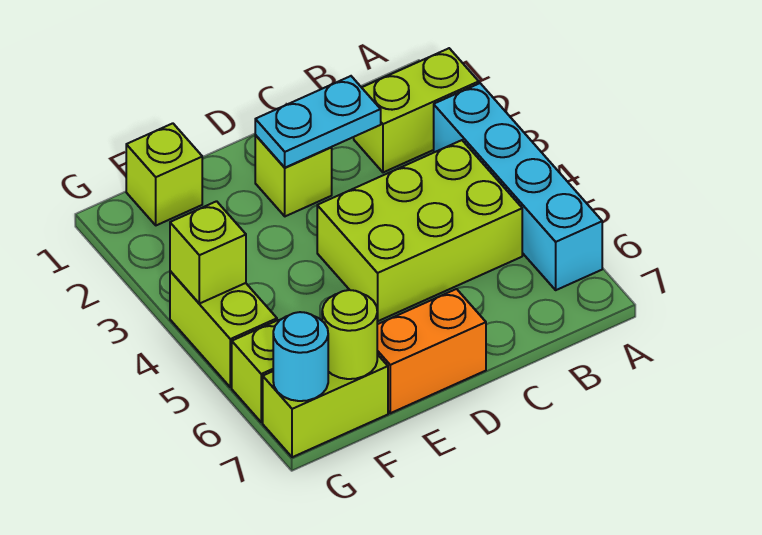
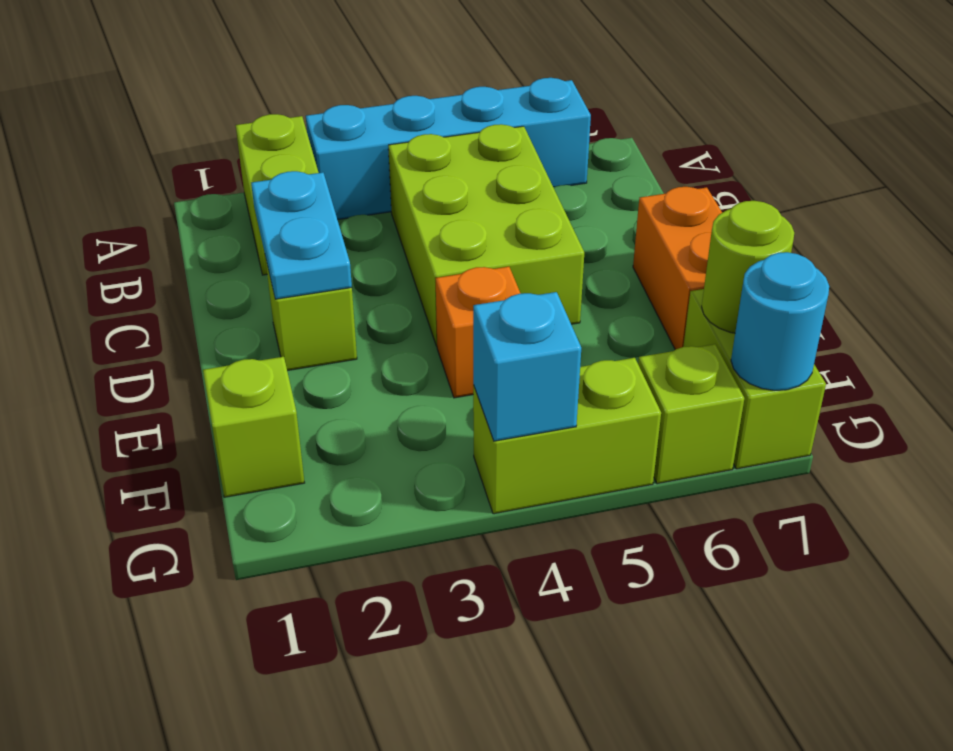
none -> orange brick E4 level 1
lime brick G4 level 2 -> cyan brick G4 level 2

